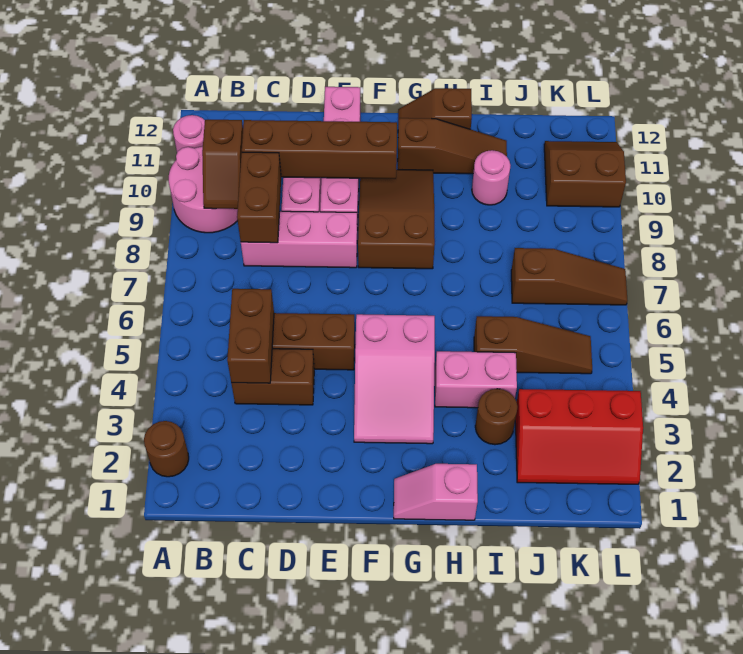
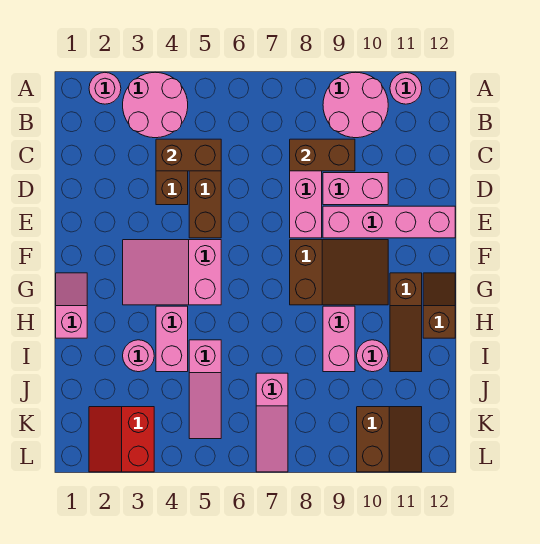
brown round brick A2 level 1 -> pink round brick A2 level 1
none -> pink round brick A3:B4 level 1
brown slope B9:B10 level 2 top 10 -> none
brown brick C10:F10 level 2 -> none
none -> pink brick H9:I9 level 1
brown round brick I3 level 1 -> pink round brick I3 level 1
brown slope I5:K5 level 1 top I -> pink slope I5:K5 level 1 top I
red slope J2:L3 level 1 top 3 -> red slope K2:L3 level 1 top 3
brown slope J7:L7 level 1 top J -> pink slope J7:L7 level 1 top J

